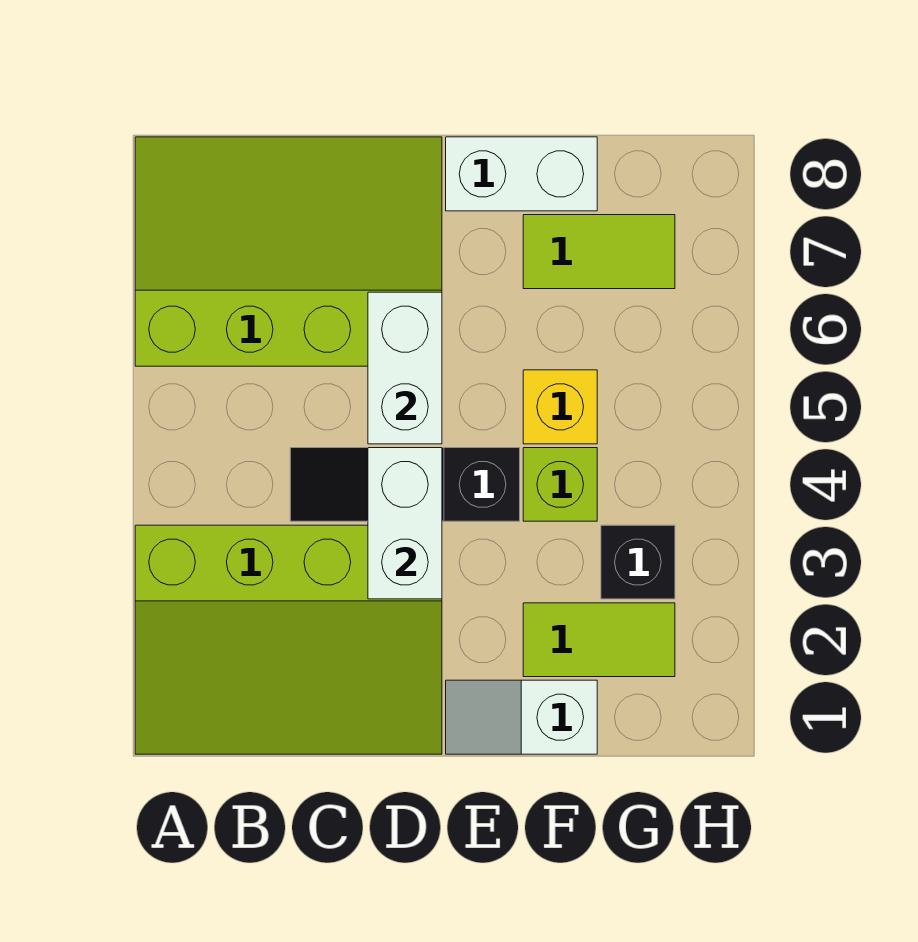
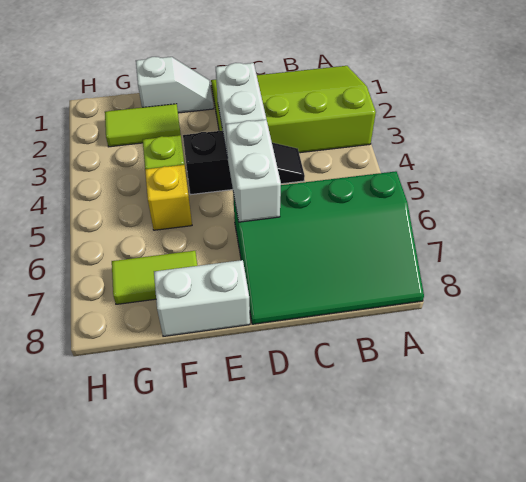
lime slope A6:D8 level 1 top 6 -> green slope A6:D8 level 1 top 6
black brick G3 level 1 -> none

